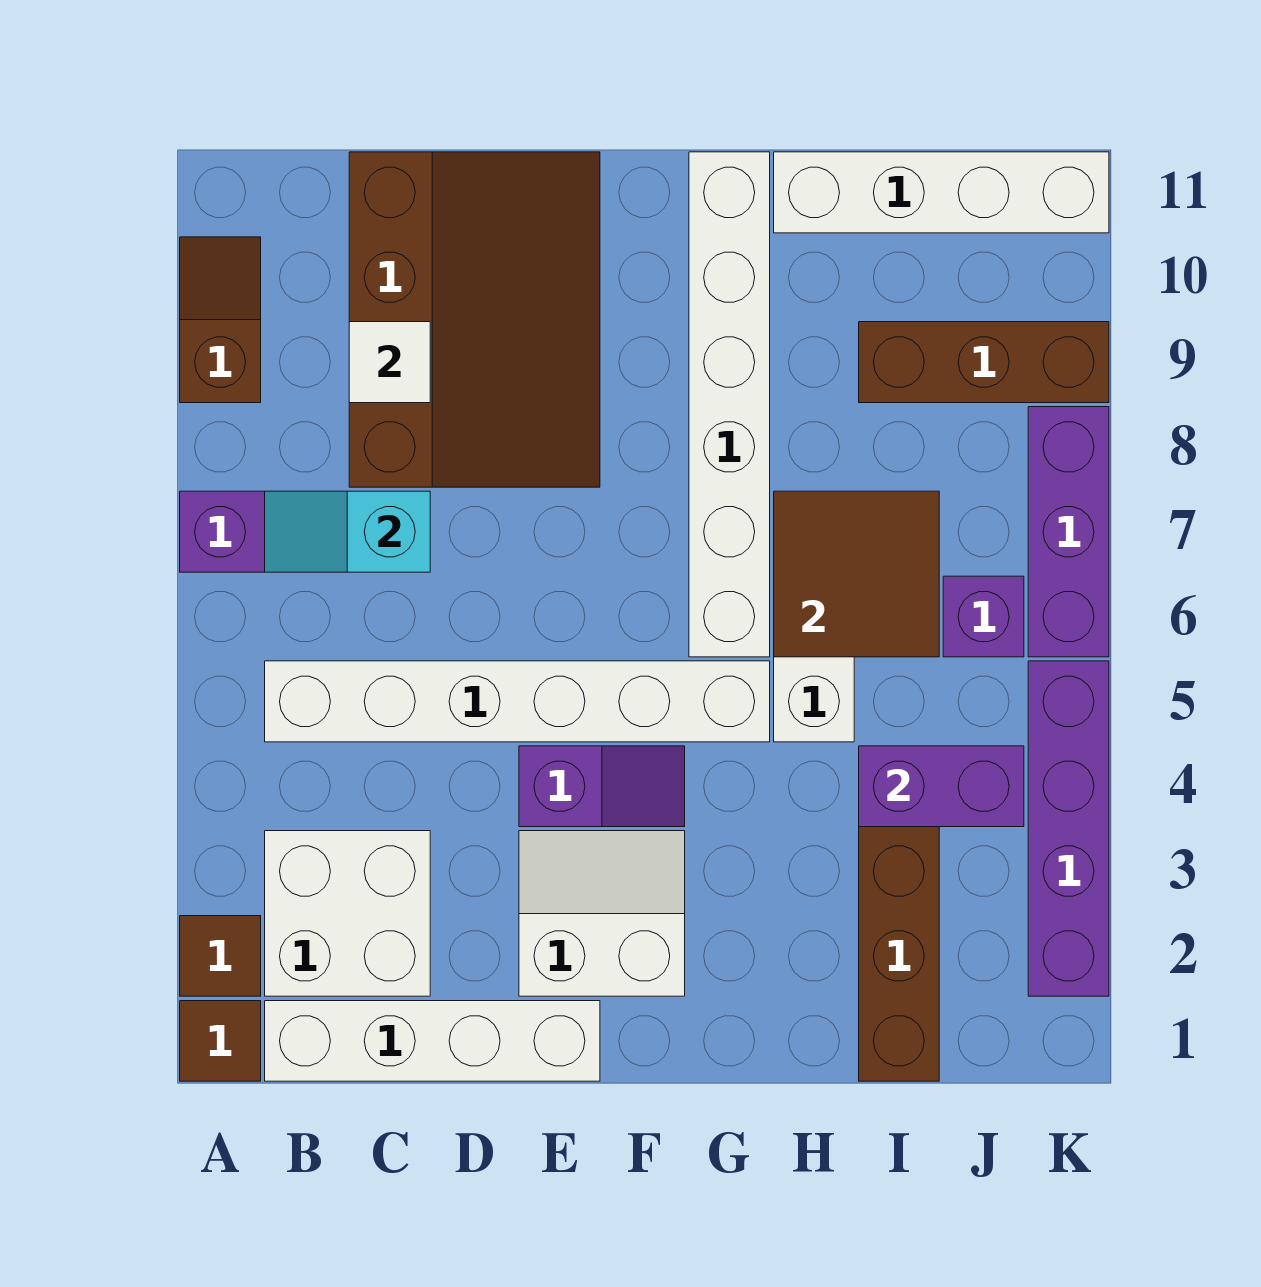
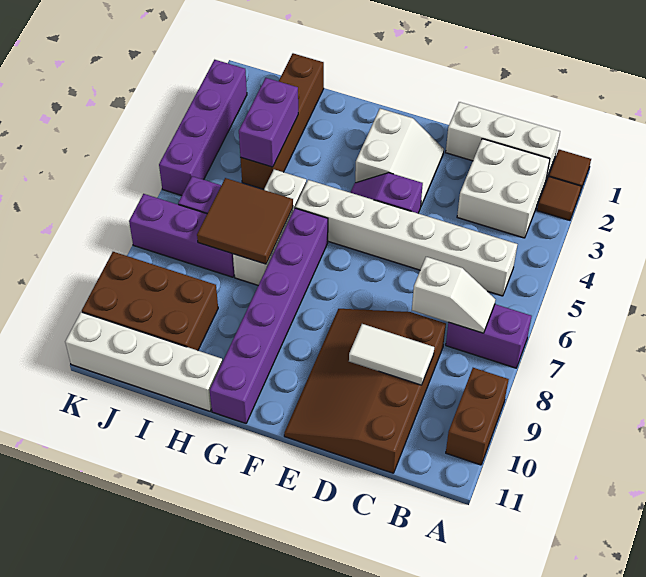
brown slope A9:A10 level 1 top 9 -> brown brick A9:A10 level 1
white brick B1:E1 level 1 -> white brick B1:D1 level 1
cyan slope B7:C7 level 2 top C -> white slope B7:C7 level 2 top C
white tile C9 level 2 -> white tile C9:D9 level 2
white slope E2:F3 level 1 top 2 -> white slope E2:F3 level 1 top F
white brick G6:G11 level 1 -> purple brick G6:G11 level 1
purple brick I4:J4 level 2 -> purple brick I3:I4 level 2
brown brick I9:K9 level 1 -> brown brick I9:K10 level 1
purple brick K6:K8 level 1 -> purple brick I7:K7 level 1

